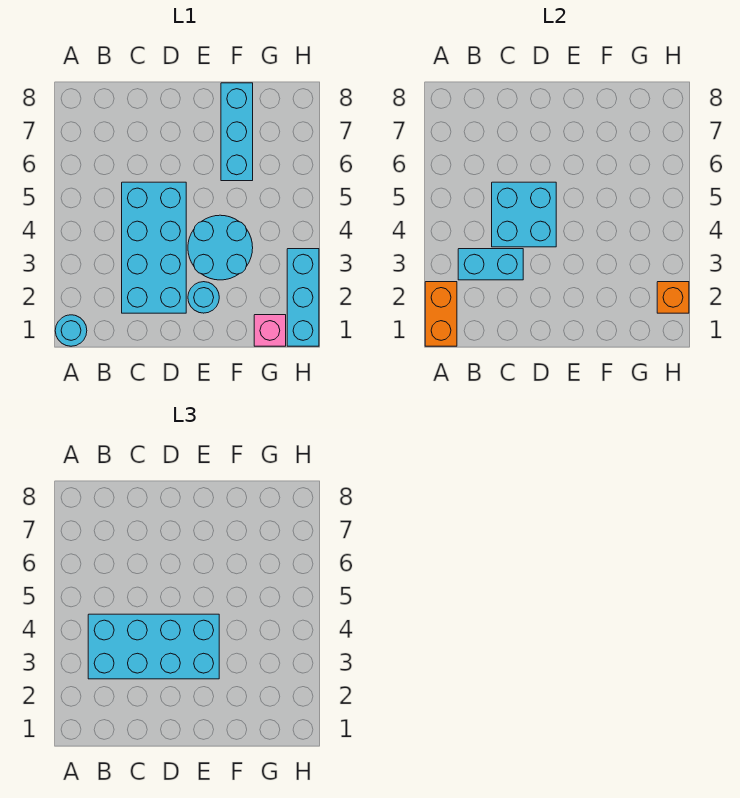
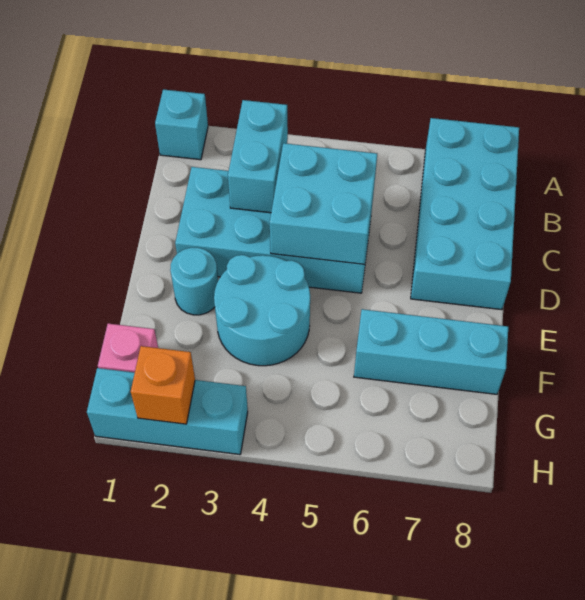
cyan round brick A1 level 1 -> cyan brick A1 level 1
orange brick A1:A2 level 2 -> none
cyan brick B3:E4 level 3 -> cyan brick A7:D8 level 1

